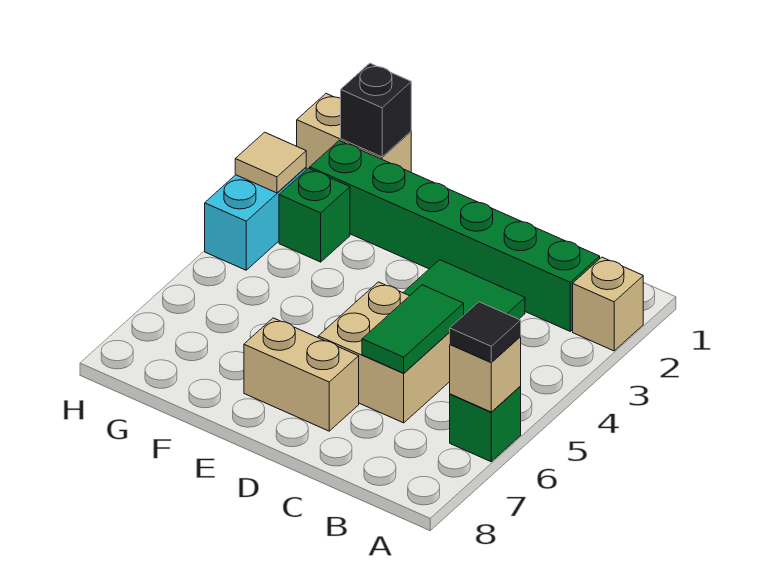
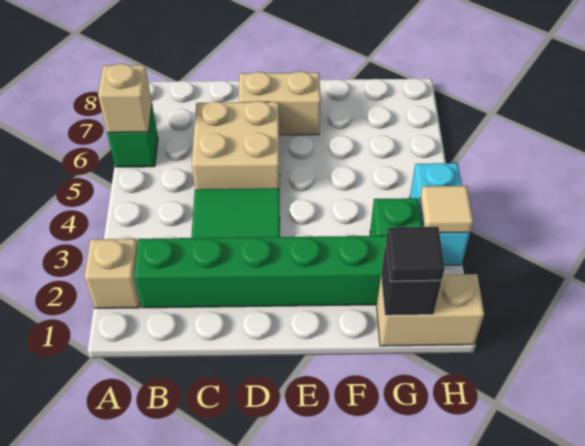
black tile A6 level 3 -> black tile G1 level 3
green tile C5:C6 level 2 -> none

